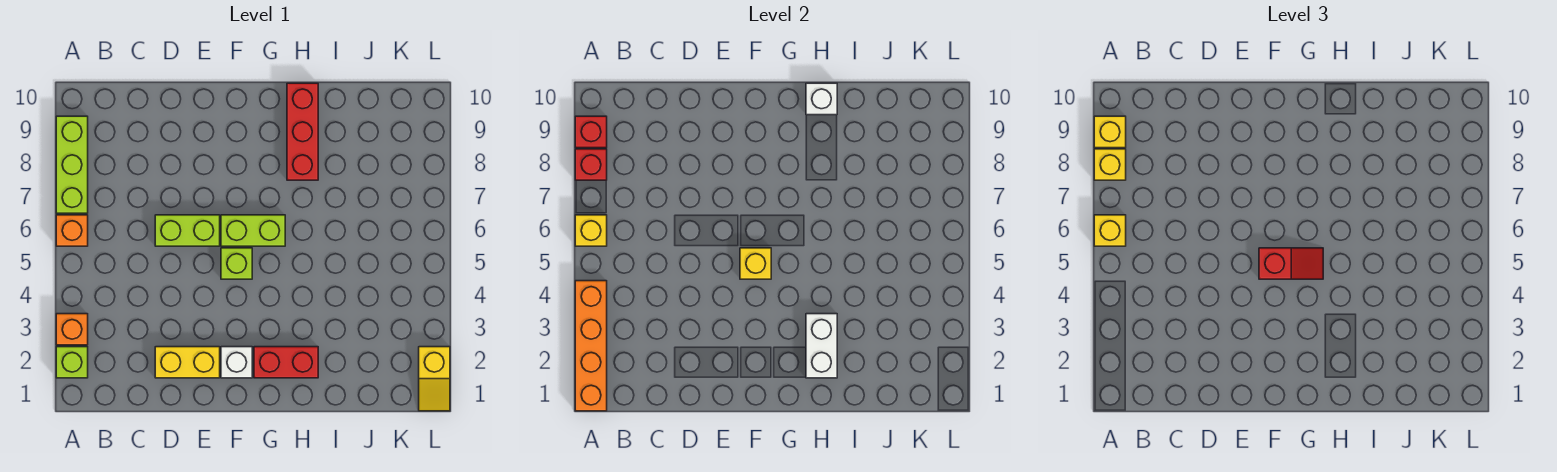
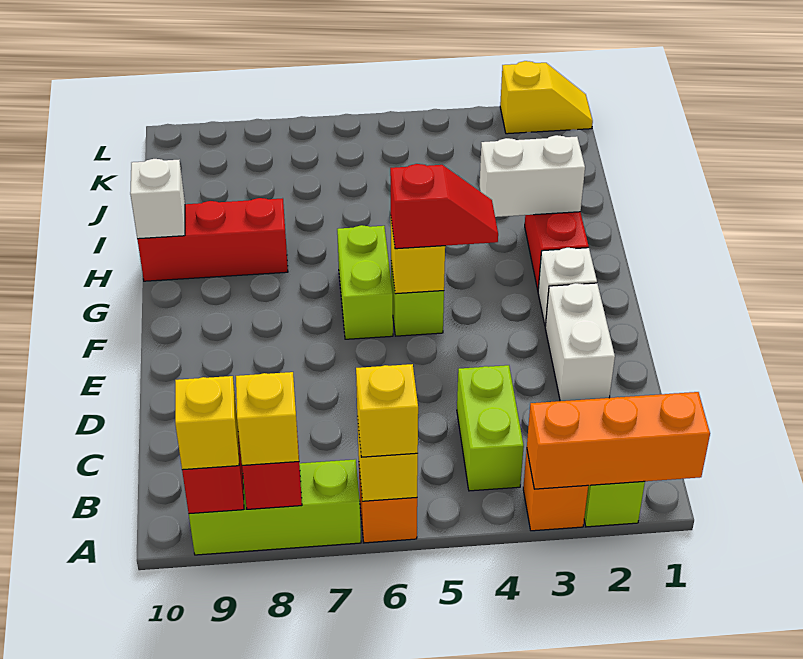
orange brick A1:A4 level 2 -> orange brick A1:A3 level 2
yellow brick D2:E2 level 1 -> white brick D2:E2 level 1
lime brick D6:E6 level 1 -> lime brick B4:C4 level 1
red slope F5:G5 level 3 top F -> red slope F4:F5 level 3 top 5

